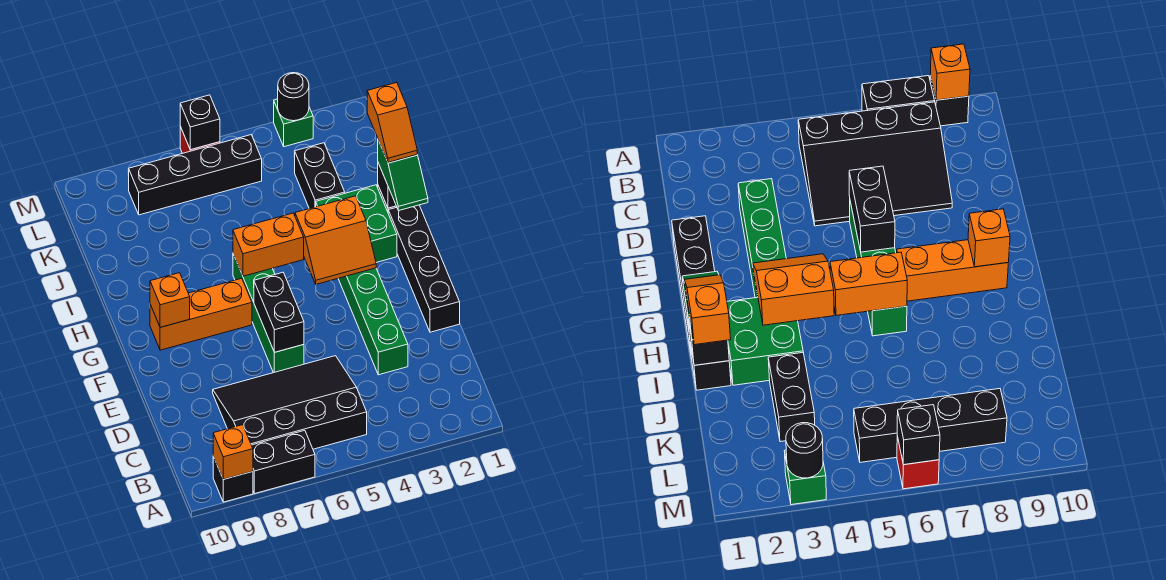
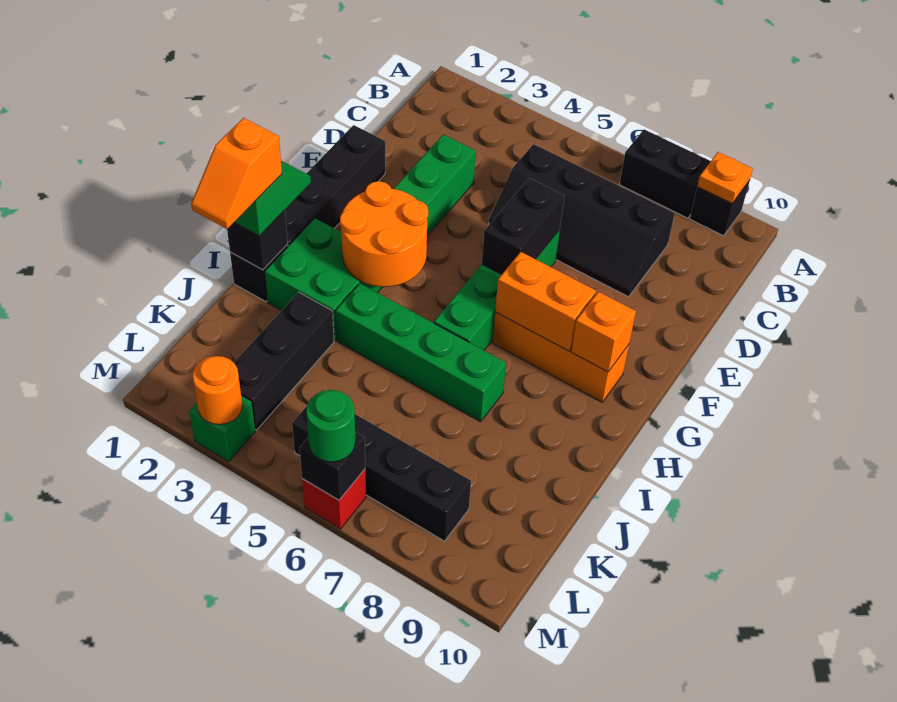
orange brick A9 level 2 -> orange plate A9 level 2
black slope B5:D8 level 1 top B -> black slope C5:D8 level 1 top C
orange slope G3:H4 level 2 top H -> orange round brick G3:H4 level 2
orange brick H5:H6 level 2 -> orange brick G7:G8 level 2
orange slope I1:J1 level 4 top J -> orange slope I1:J1 level 4 top I
none -> green brick I4:I7 level 1
black brick J3:K3 level 1 -> black brick J3:L3 level 1
black round brick M3 level 2 -> orange round brick M3 level 2
none -> green round brick M6 level 3

